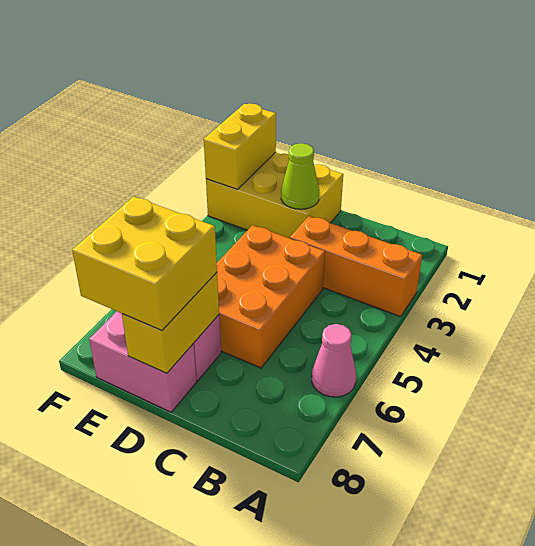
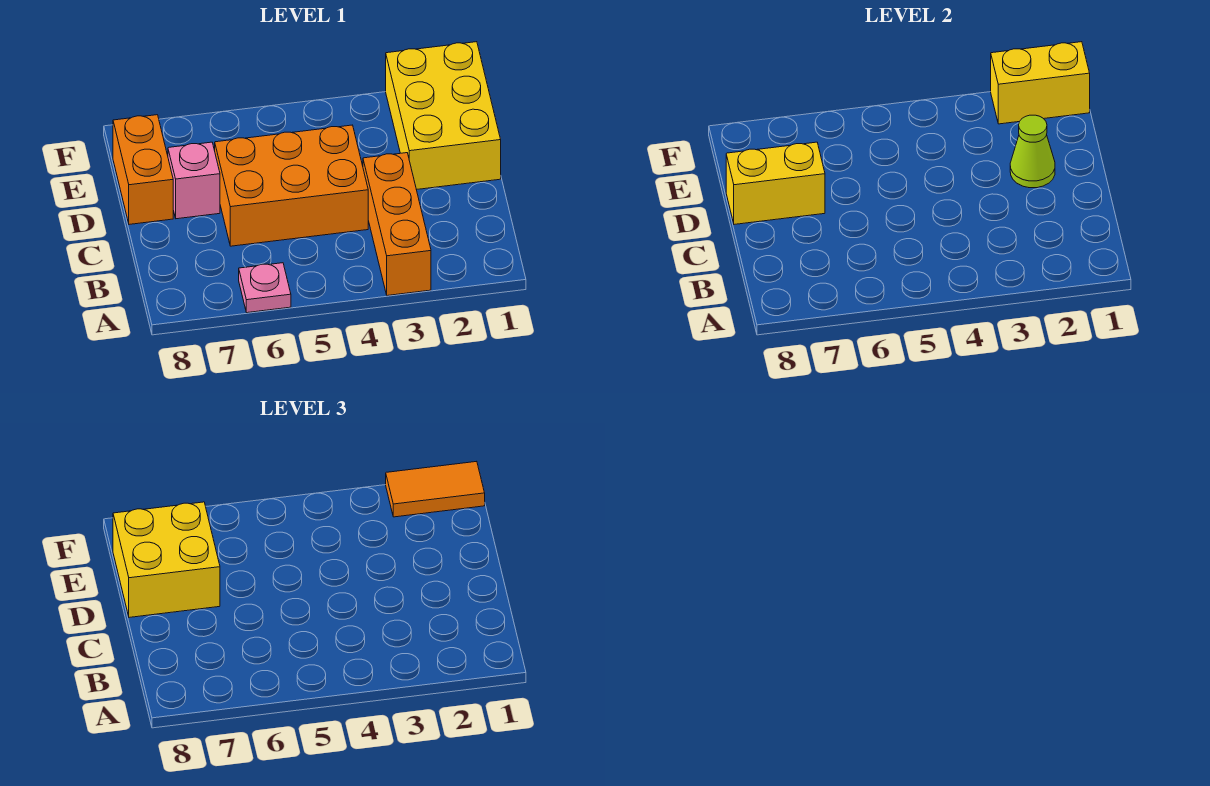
pink cone A6 level 1 -> pink plate A6 level 1
pink brick D8:E8 level 1 -> orange brick D8:E8 level 1
none -> orange tile F1:F2 level 3

